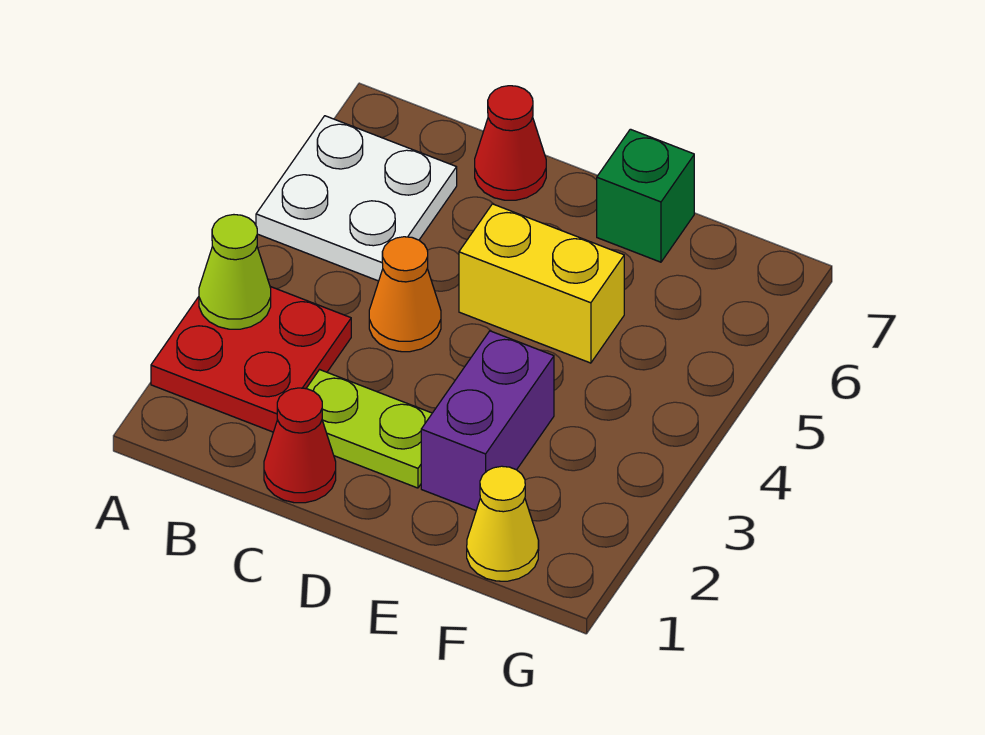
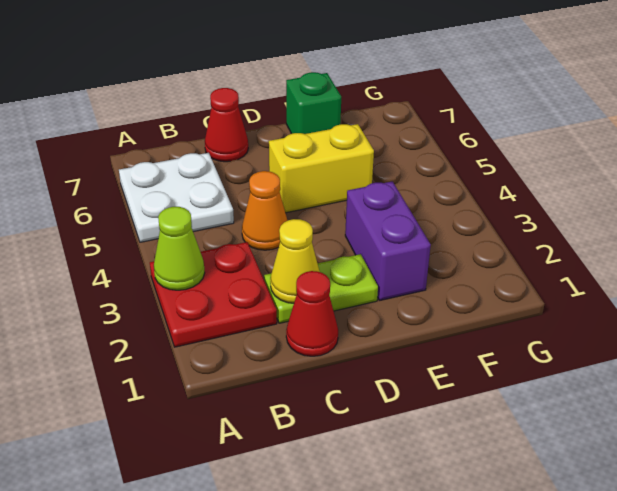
yellow cone F1 level 1 -> yellow cone C2 level 2

